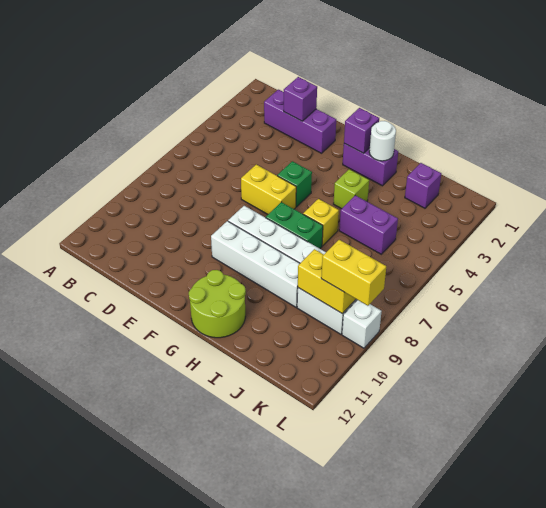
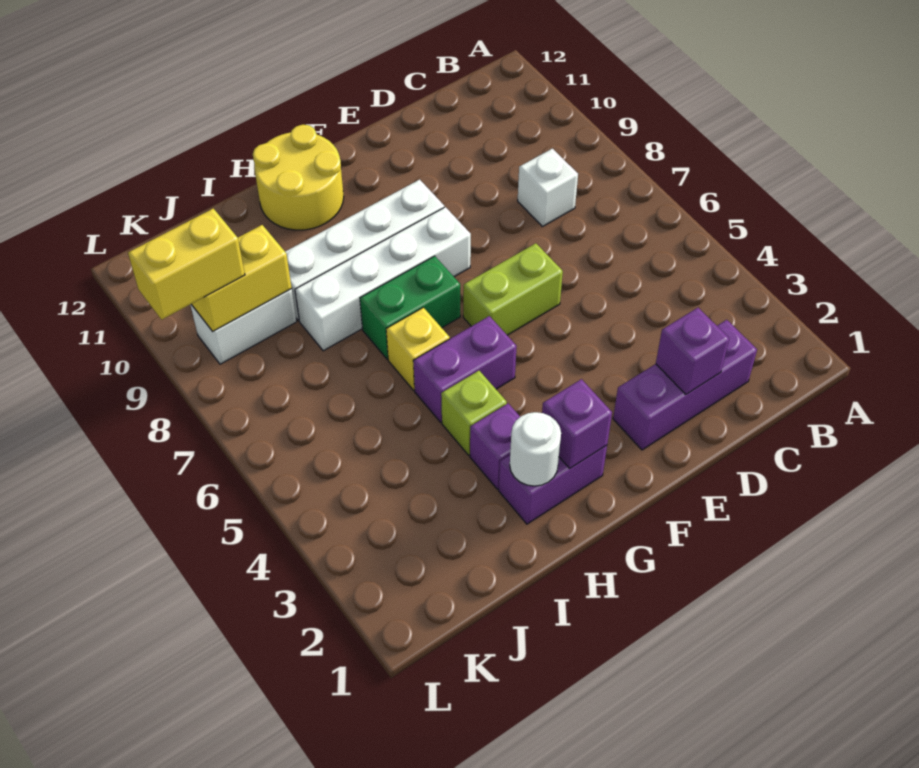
yellow brick E6:F6 level 1 -> lime brick E6:F6 level 1
green brick F5 level 1 -> none
lime round brick G11:H12 level 1 -> yellow round brick G11:H12 level 1
purple brick I5:J5 level 1 -> purple brick G5:H5 level 1
purple brick J2 level 1 -> purple brick H3 level 1
white brick L9 level 1 -> white brick C8 level 1

